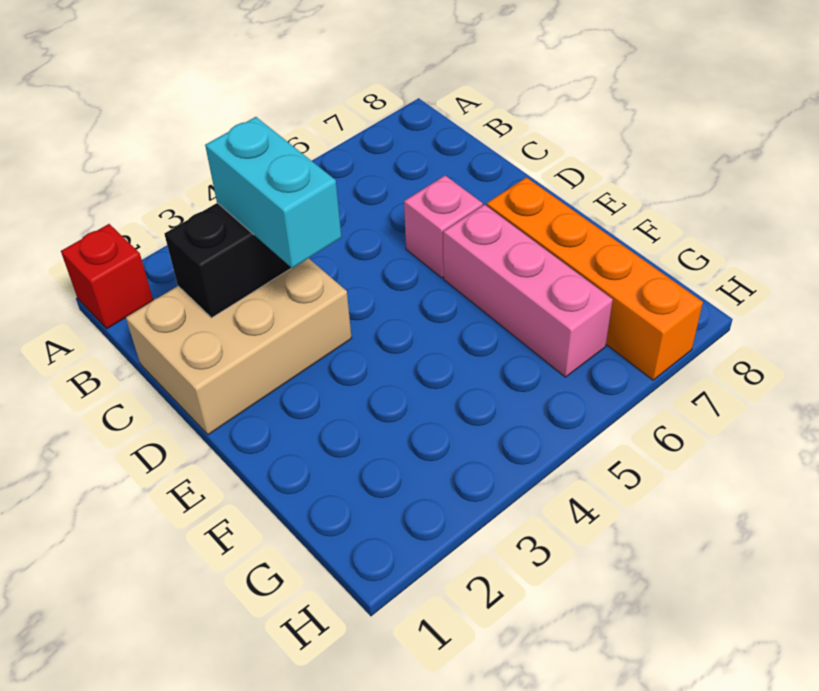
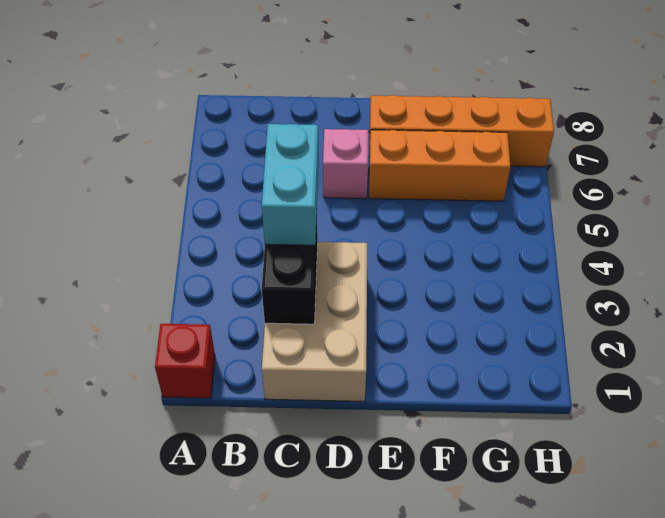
cyan brick C3:D3 level 3 -> cyan brick C3:C4 level 3
pink brick E6:G6 level 1 -> orange brick E6:G6 level 1

